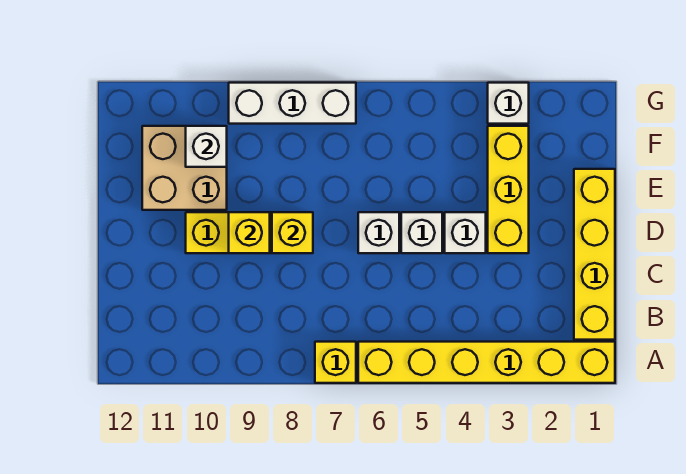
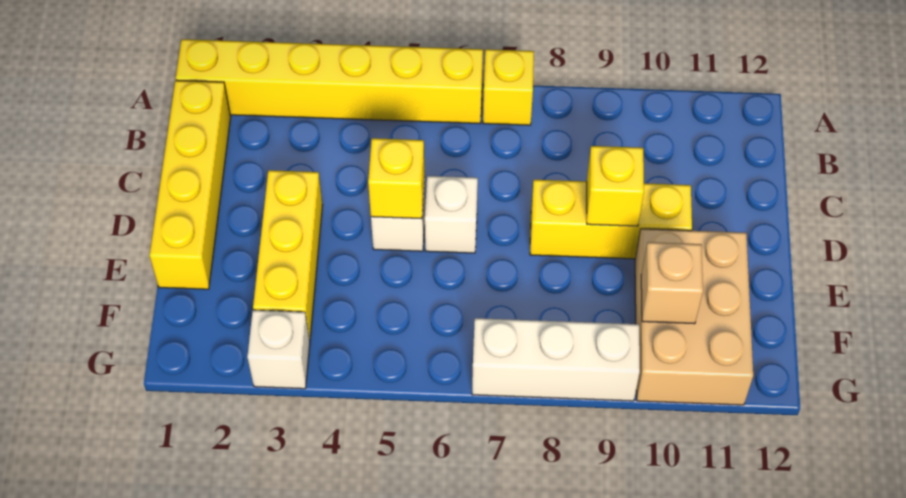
white brick D4 level 1 -> none
yellow brick D8 level 2 -> yellow brick D5 level 2
tan brick E10:F11 level 1 -> tan brick E10:G11 level 1
white brick F10 level 2 -> tan brick F10 level 2

